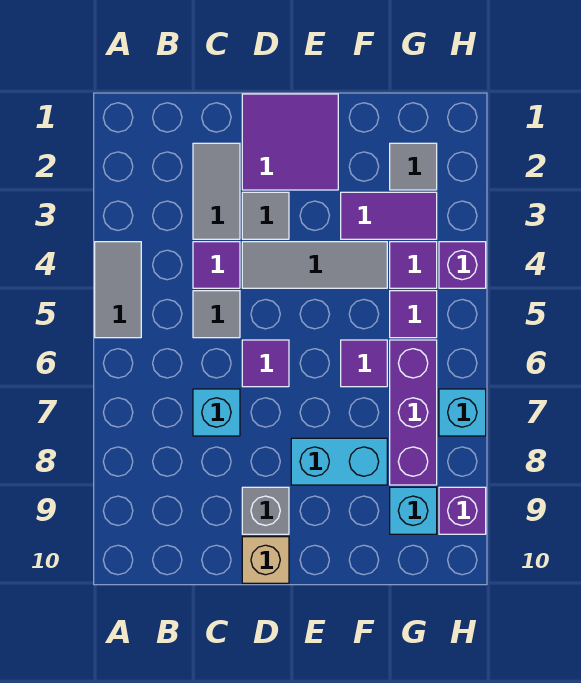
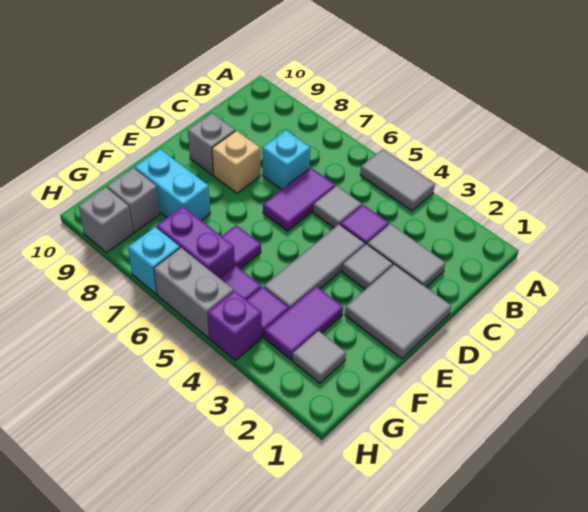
purple tile D1:E2 level 1 -> grey tile D1:E2 level 1
purple tile D6 level 1 -> purple tile C6:D6 level 1
tan brick D10 level 1 -> tan brick D8 level 1
cyan brick E8:F8 level 1 -> cyan brick F8:F9 level 1
purple brick G6:G8 level 1 -> purple brick G6:G7 level 1
cyan brick G9 level 1 -> grey brick G9 level 1
none -> grey brick H5:H6 level 1
purple brick H9 level 1 -> grey brick H9 level 1

